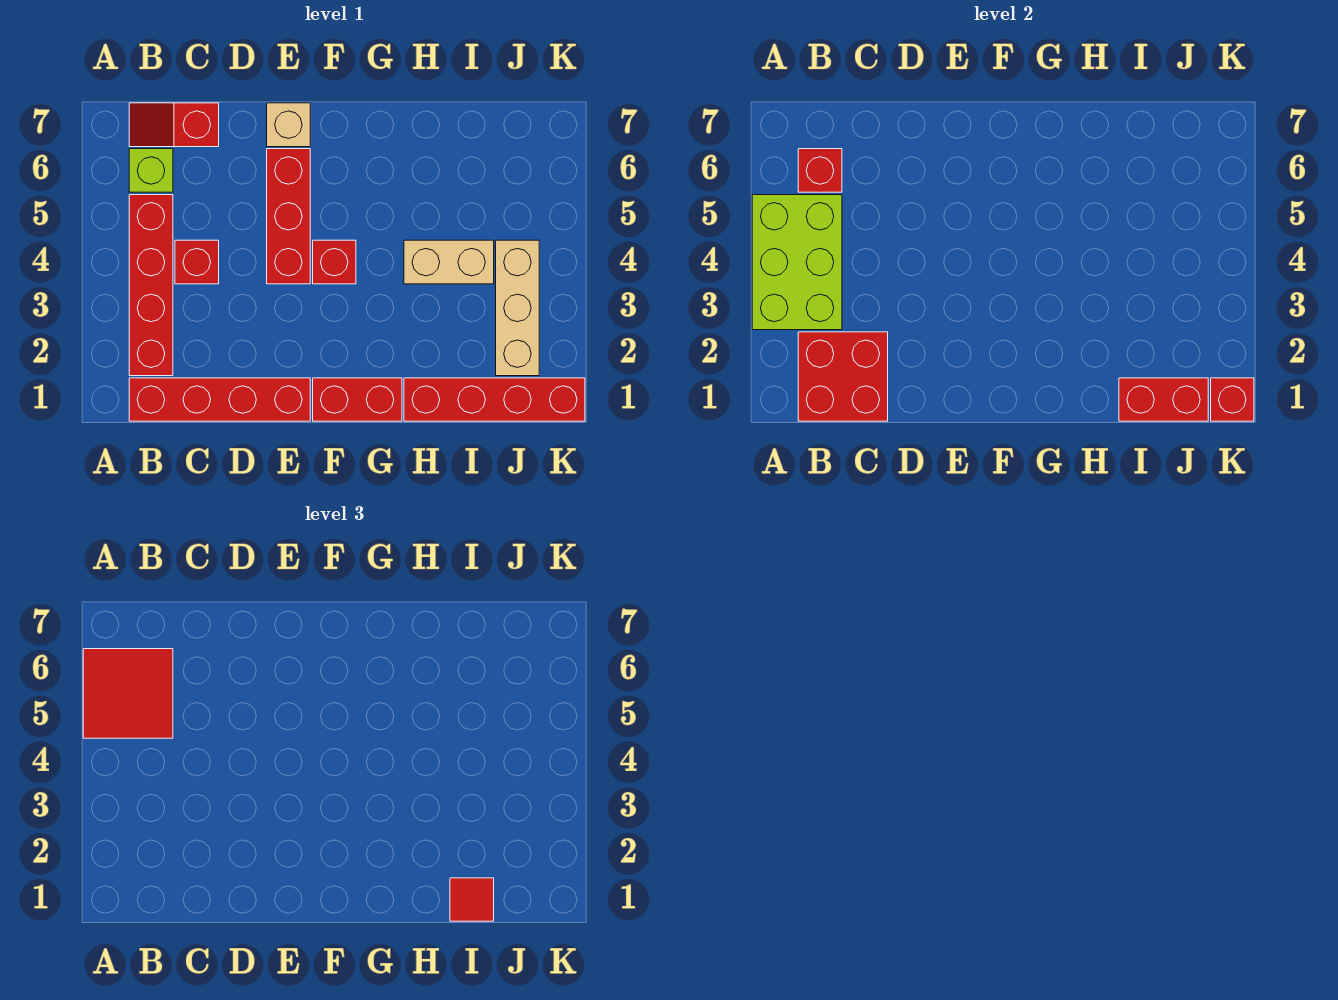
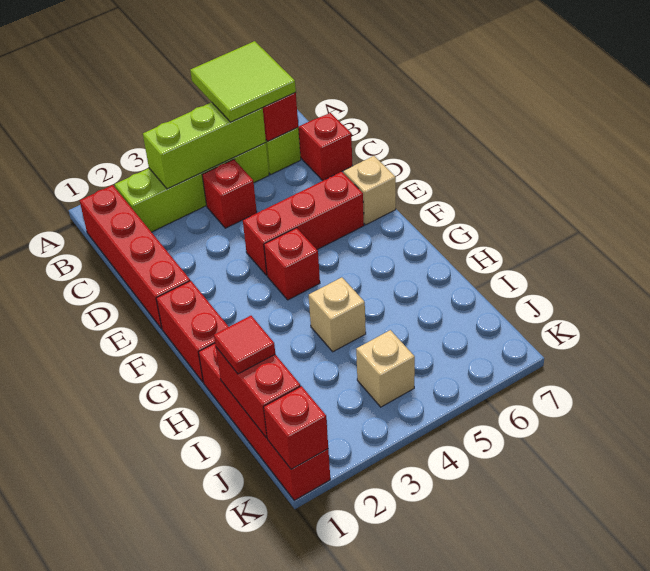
lime brick A3:B5 level 2 -> lime brick B3:B5 level 2
red tile A5:B6 level 3 -> lime tile A5:B6 level 3
red brick B1:C2 level 2 -> none
red brick B2:B5 level 1 -> lime brick B2:B5 level 1
tan brick H4:I4 level 1 -> tan brick H4 level 1
tan brick J2:J4 level 1 -> tan brick J4 level 1

